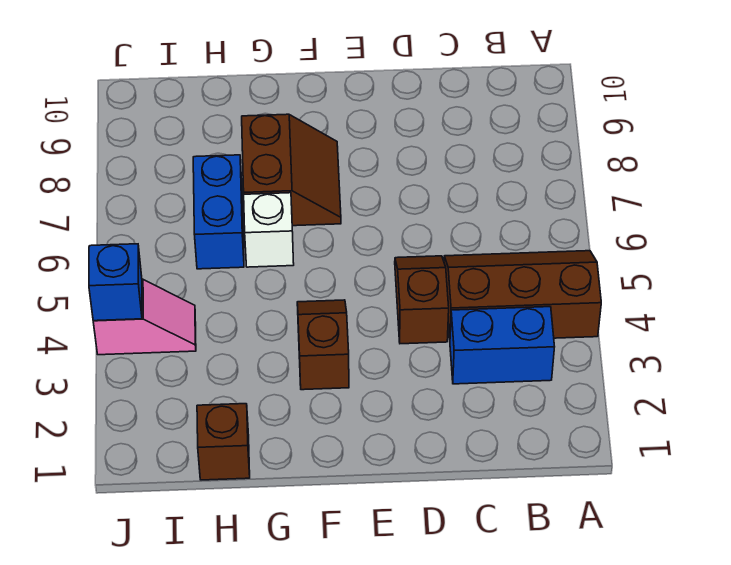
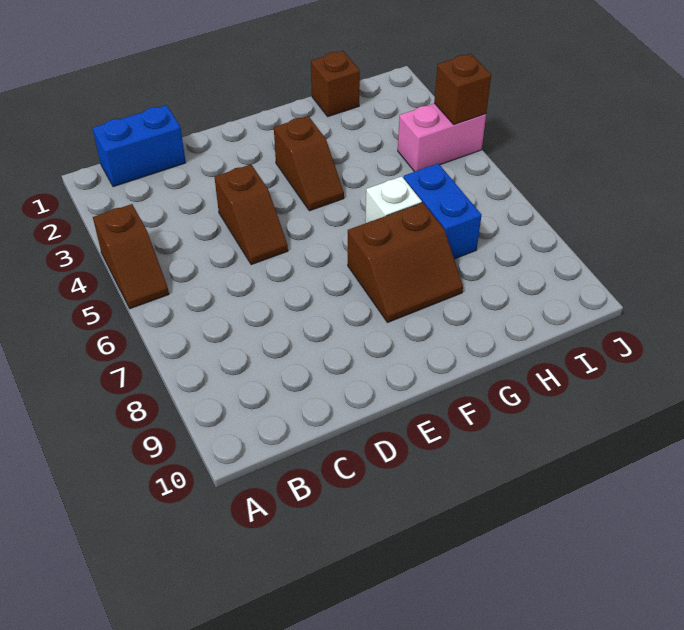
brown slope A4:C5 level 1 top 4 -> brown slope A4:A5 level 1 top 4
blue brick B3:C3 level 1 -> blue brick B1:C1 level 1
brown slope F7:G8 level 1 top G -> brown slope F7:G8 level 1 top 7
pink slope I4:J4 level 1 top J -> pink brick I4:J4 level 1
blue brick J4 level 2 -> brown brick J4 level 2

